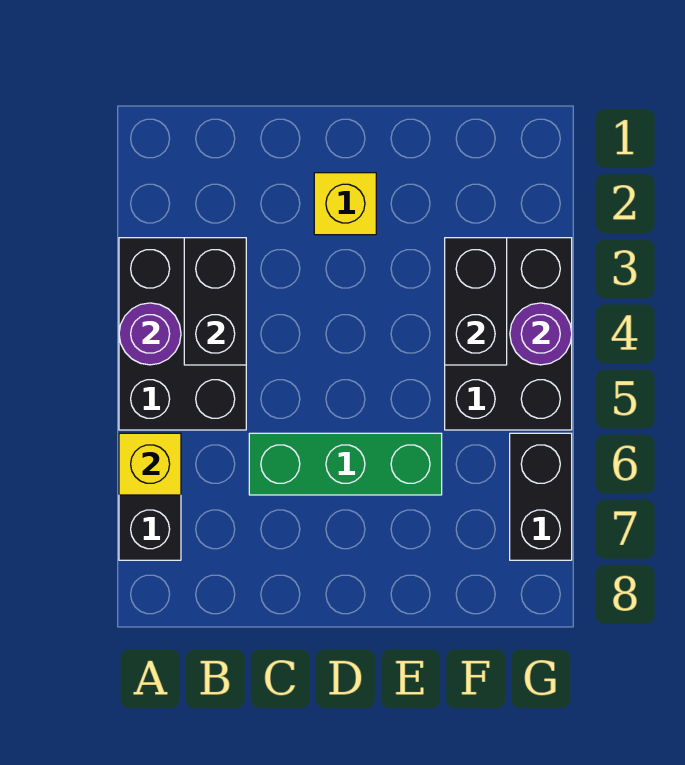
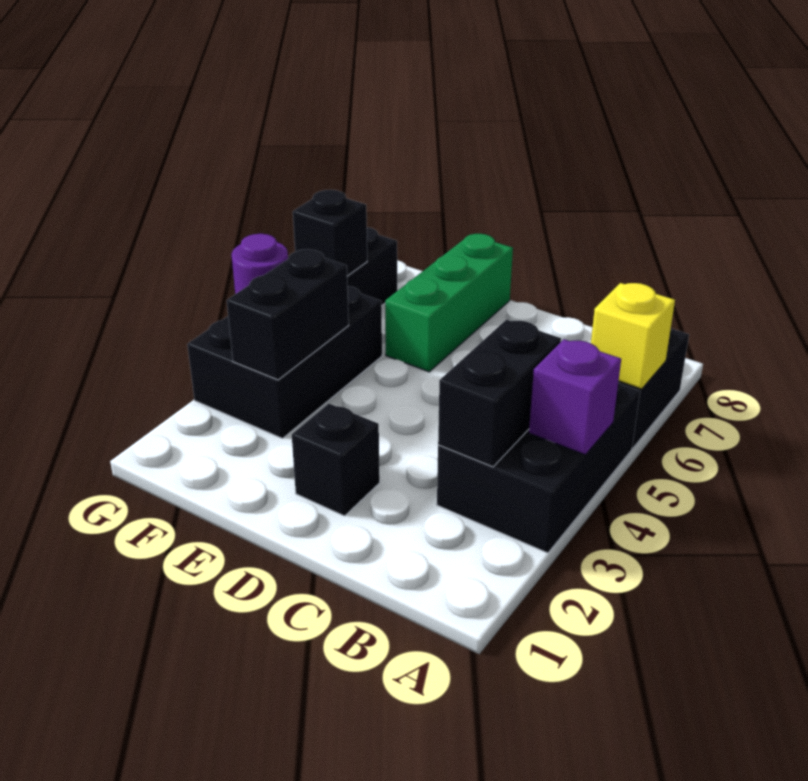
purple round brick A4 level 2 -> purple brick A4 level 2
green brick C6:E6 level 1 -> green brick E6:E8 level 1
yellow brick D2 level 1 -> black brick D2 level 1
none -> black brick G6 level 2

